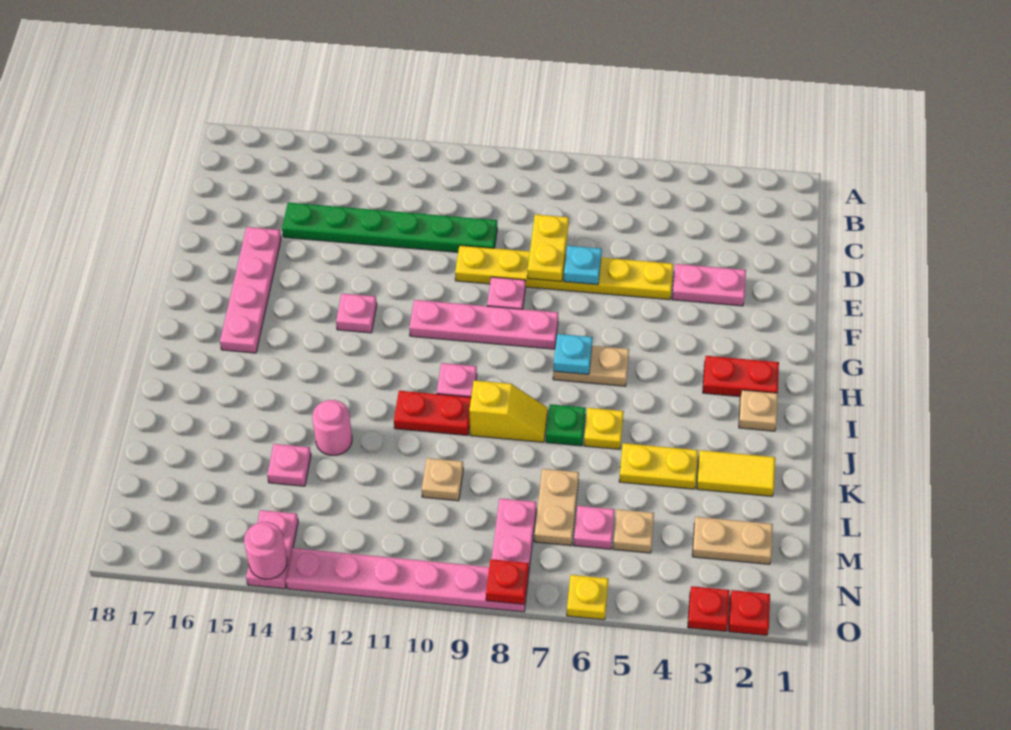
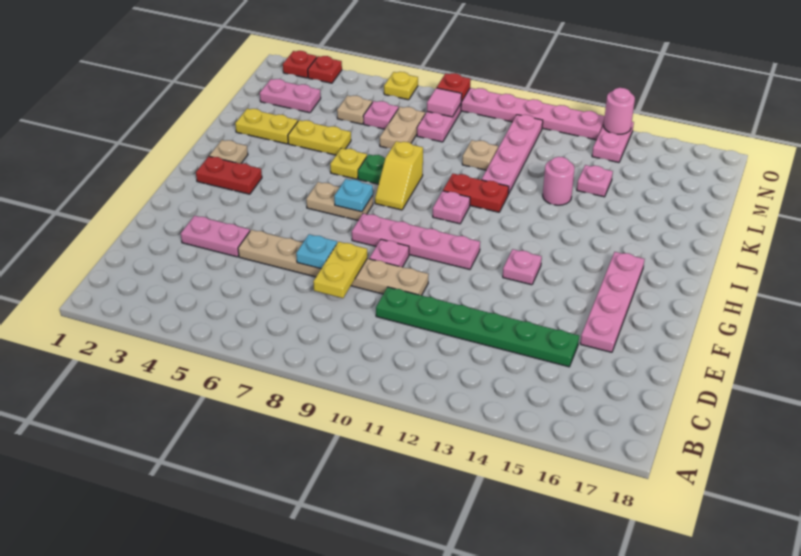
yellow plate E5:E10 level 1 -> tan plate E5:E10 level 1
yellow slope J8:J9 level 1 top 9 -> yellow slope I8:J8 level 1 top J
yellow tile K2:K3 level 1 -> yellow plate K2:K3 level 1
none -> pink plate K11:N11 level 1
tan plate M2:M3 level 1 -> pink plate M2:M3 level 1
none -> pink tile N8 level 2

